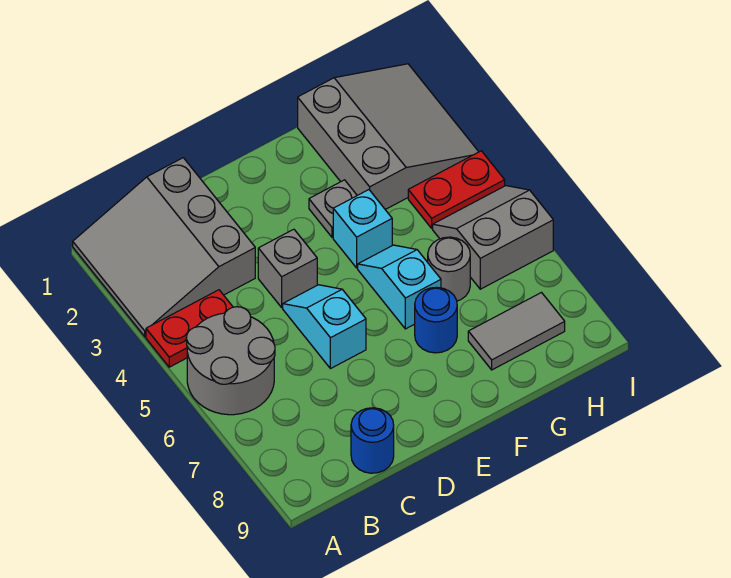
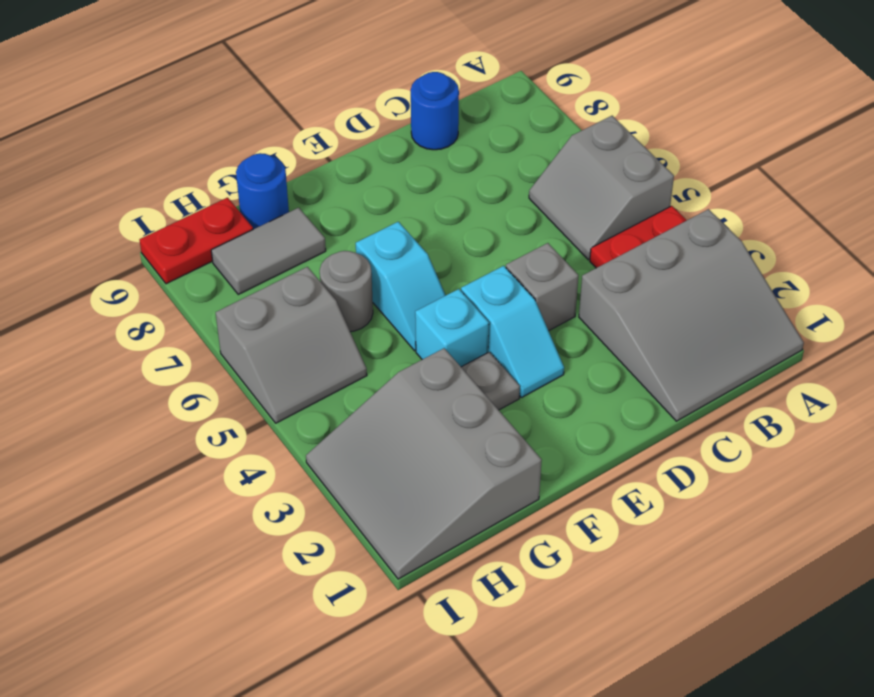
grey slope A1:C3 level 1 top C -> grey slope A1:C3 level 1 top 3
grey round brick A5:B6 level 1 -> grey slope A5:B6 level 1 top A
cyan slope D5:D6 level 1 top 6 -> cyan slope E3:E4 level 1 top 4
blue round brick F7 level 1 -> blue round brick G9 level 1
red plate H4:I4 level 1 -> red plate H9:I9 level 1

